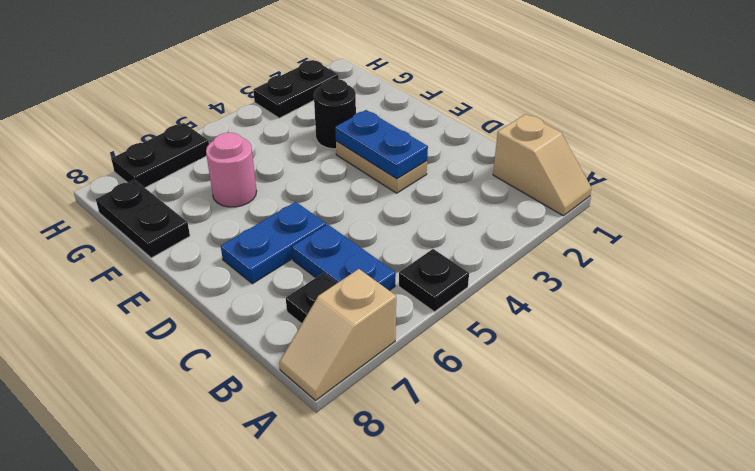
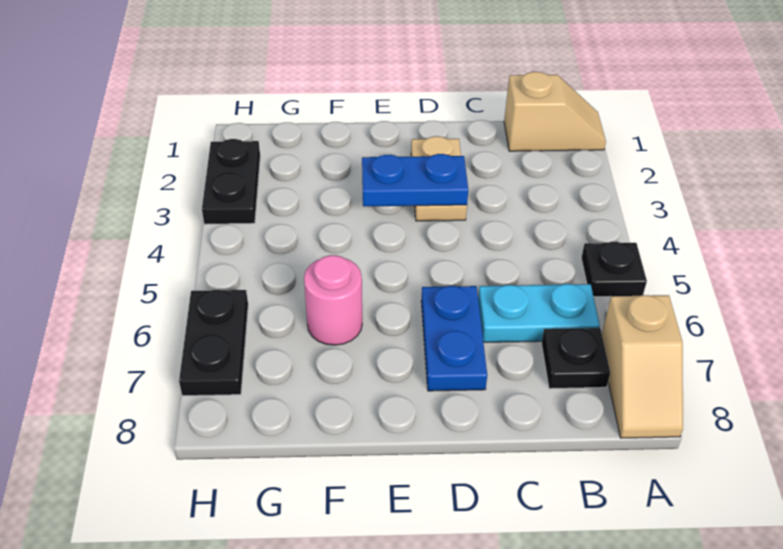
blue plate B6:C6 level 1 -> cyan plate B6:C6 level 1
tan plate D3:E3 level 1 -> tan plate D2:D3 level 1
black round brick F3 level 1 -> none
black plate F8:G8 level 1 -> none

